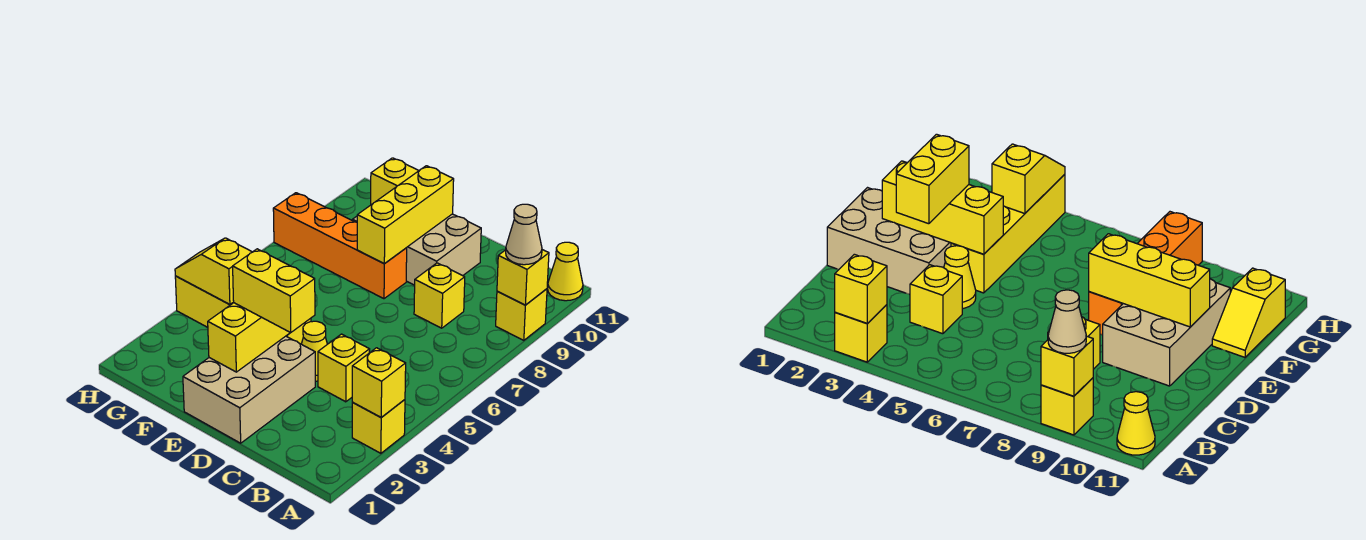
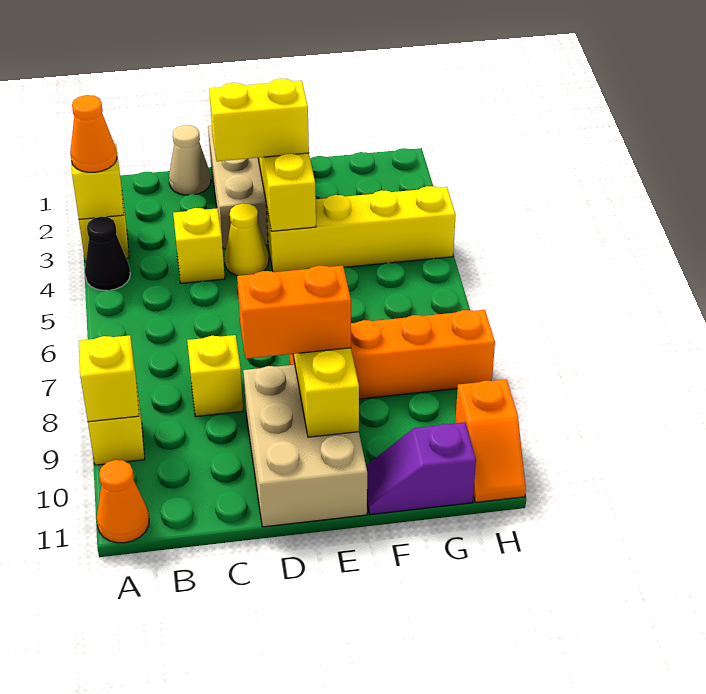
none -> orange cone A3 level 3
none -> black cone A4 level 1
tan cone A9 level 3 -> tan cone C1 level 1
yellow cone A11 level 1 -> orange cone A11 level 1
tan brick D9:F10 level 1 -> tan brick D9:E11 level 1
none -> orange brick D9:E9 level 3
yellow slope F11:G11 level 1 top G -> purple slope F11:G11 level 1 top G
yellow slope G4:H4 level 2 top G -> none
none -> orange slope H10:H11 level 1 top 10

